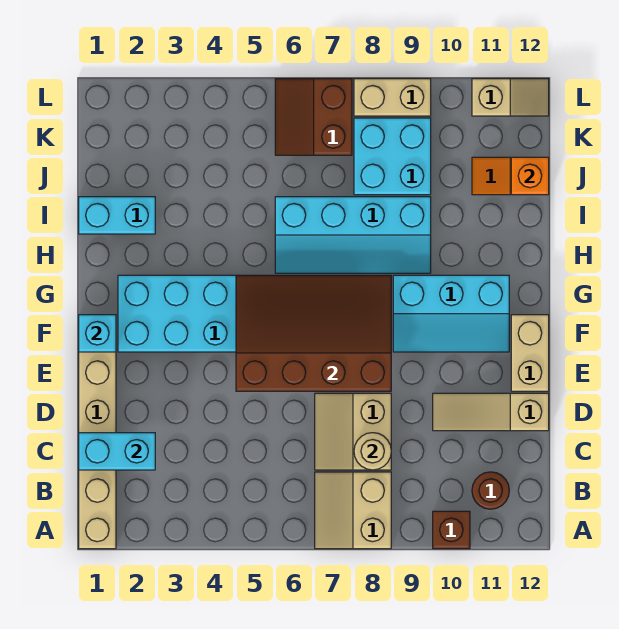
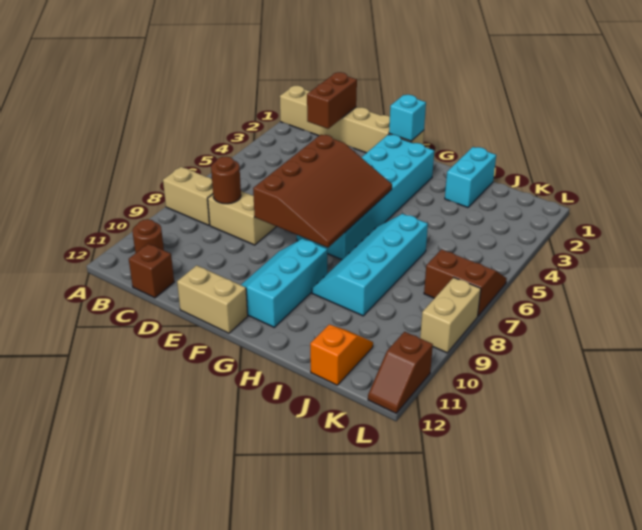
brown brick A10 level 1 -> brown brick C12 level 1
cyan brick C1:C2 level 2 -> brown brick C1:C2 level 2
tan round brick C8 level 2 -> brown round brick C8 level 2
tan slope D10:D12 level 1 top 12 -> none
cyan brick J8:K9 level 1 -> none
orange brick J12 level 2 -> none
tan slope L11:L12 level 1 top 11 -> brown slope L11:L12 level 1 top 11

